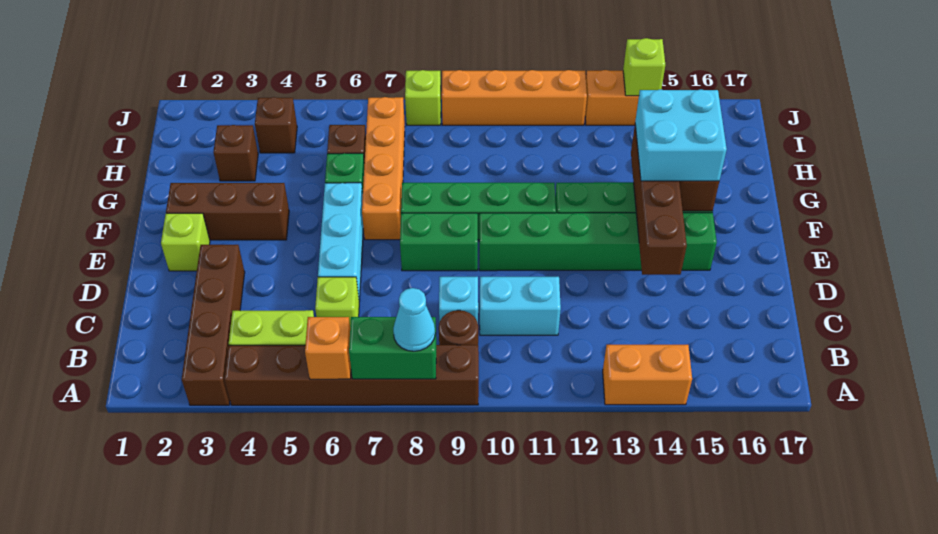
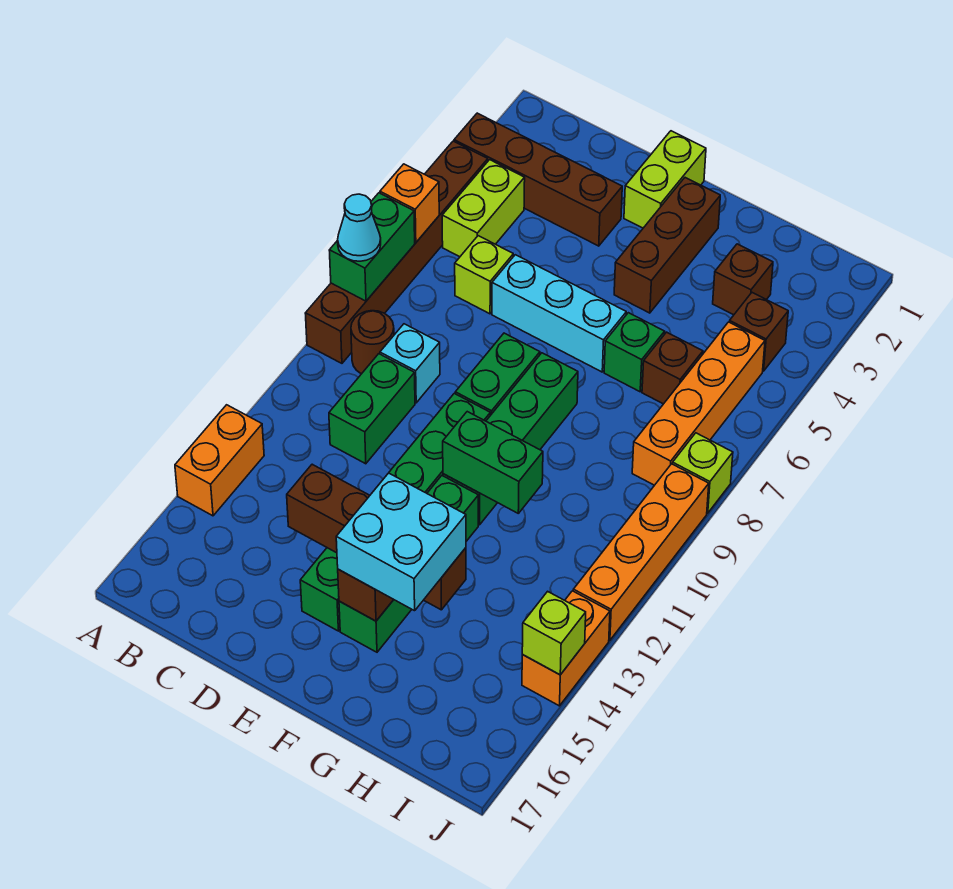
cyan brick C10:C11 level 1 -> green brick C10:C11 level 1
lime brick E2 level 1 -> lime brick E1:E2 level 1
orange brick F7:I7 level 1 -> orange brick I5:I8 level 1
none -> green brick F11:G11 level 2

